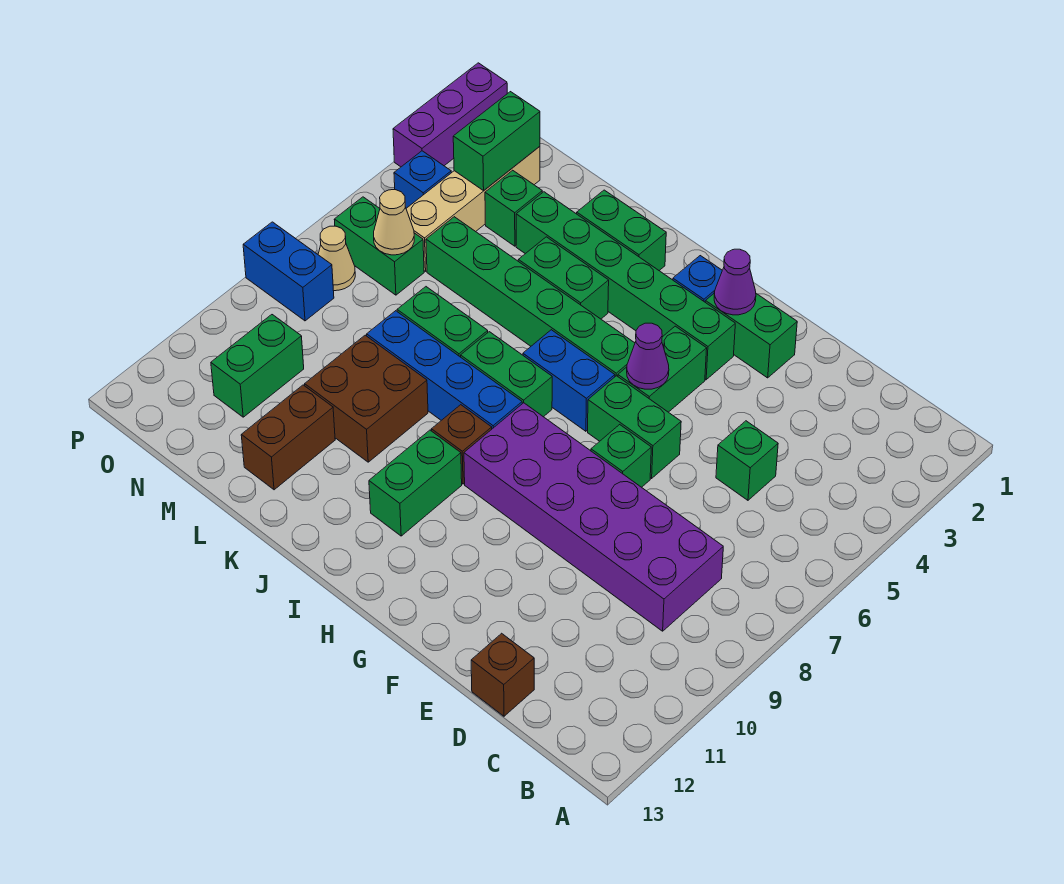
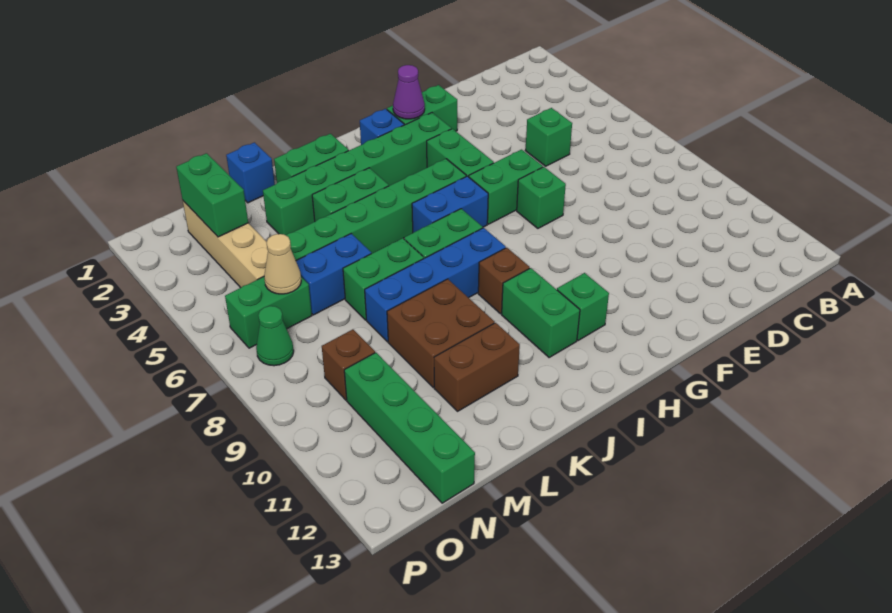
purple brick C8:H9 level 1 -> none
brown brick D13 level 1 -> brown brick N9 level 1
purple cone G5 level 2 -> none
brown brick L11:L12 level 1 -> brown brick K11:L11 level 1
green brick M3 level 1 -> green brick H11 level 1
green brick N10:N11 level 1 -> green brick N10:N13 level 1
blue brick O4 level 1 -> blue brick L1 level 1
tan cone O7 level 1 -> green cone O7 level 1
blue brick O8:P8 level 1 -> blue brick L6:M6 level 1
purple brick P1:P3 level 1 -> none

